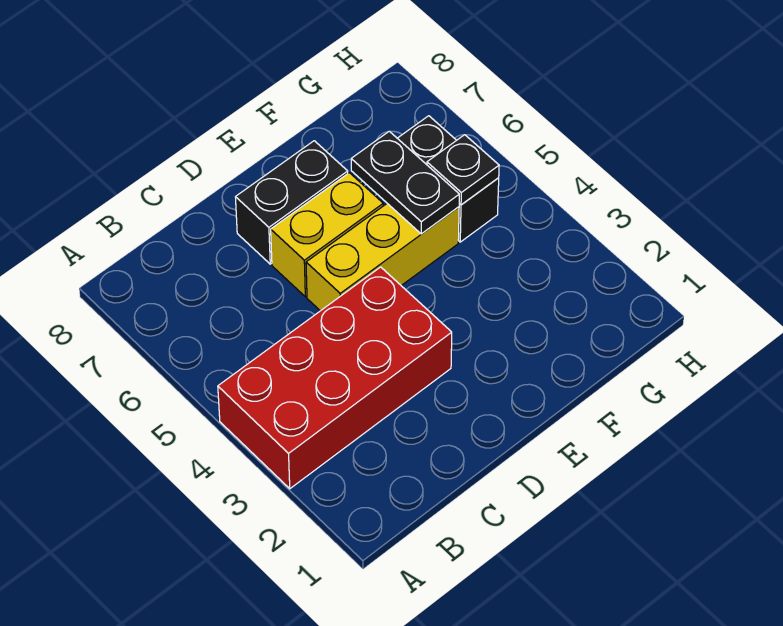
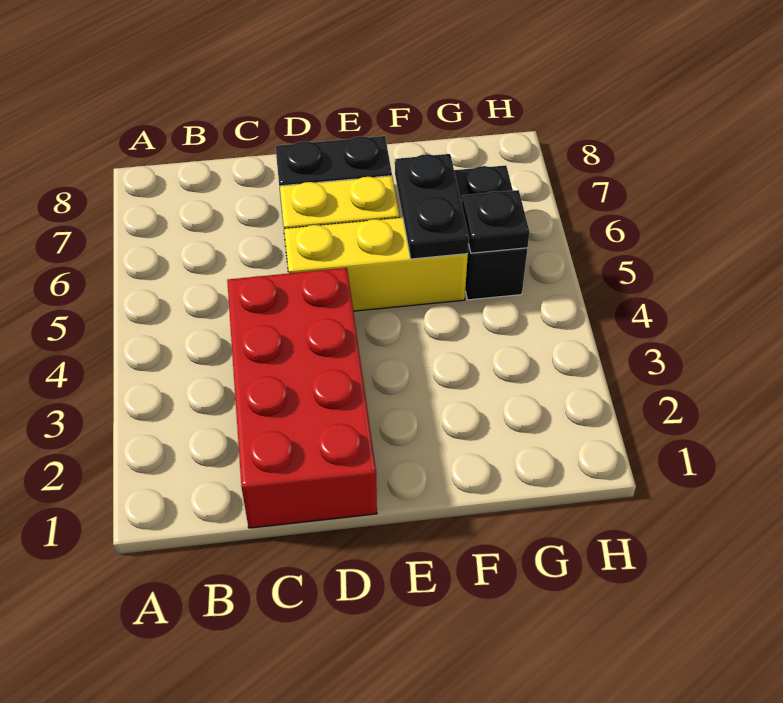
red brick A3:D4 level 1 -> red brick C1:D4 level 1

